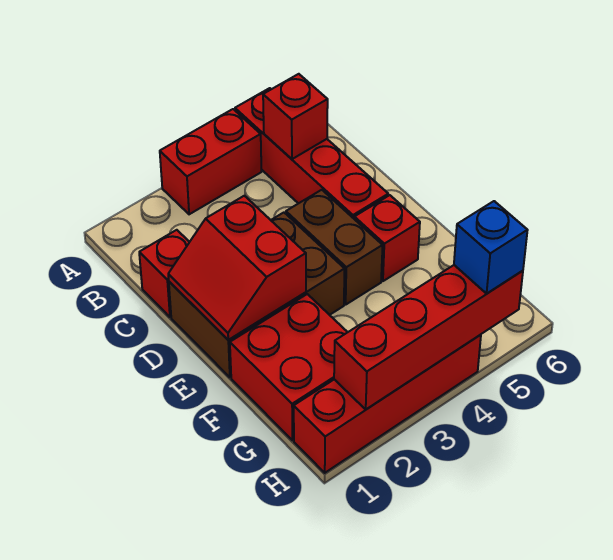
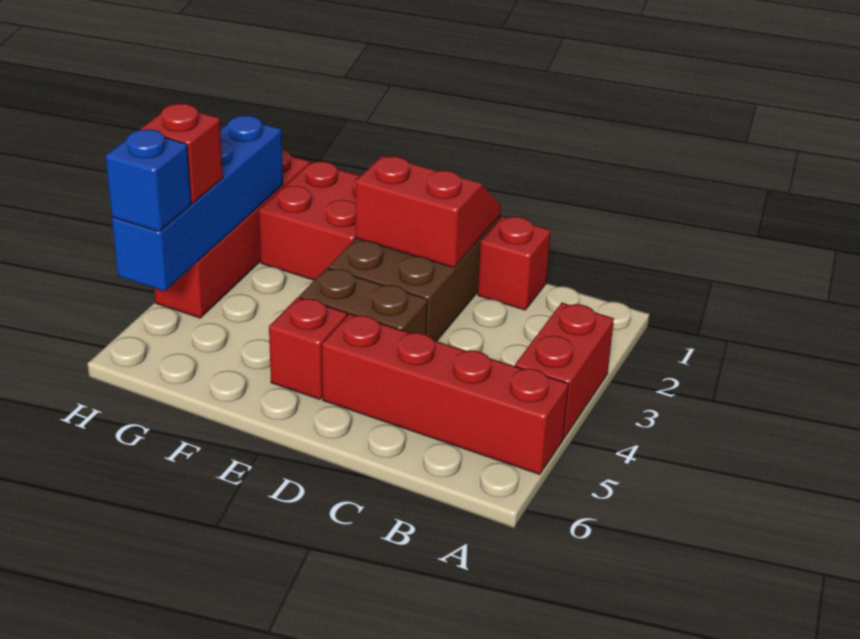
red brick B5 level 2 -> red brick H4 level 3
red brick H2:H5 level 2 -> blue brick H2:H5 level 2

